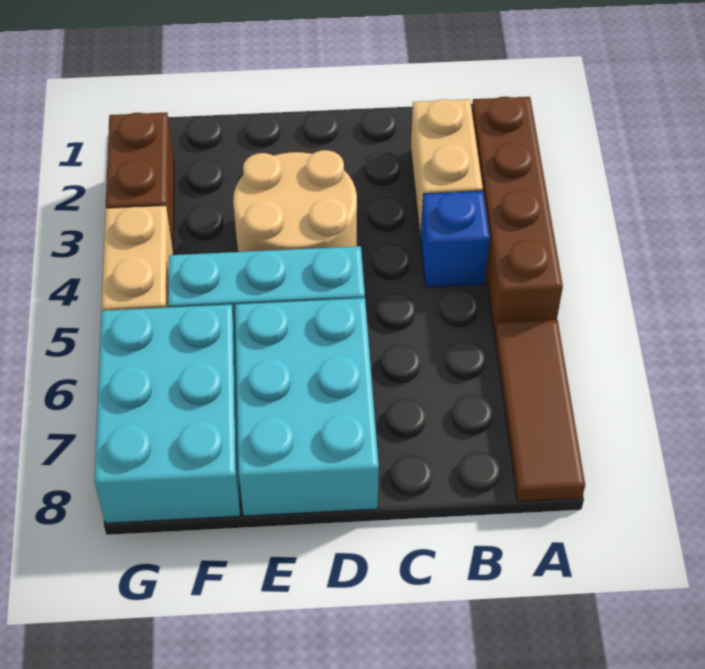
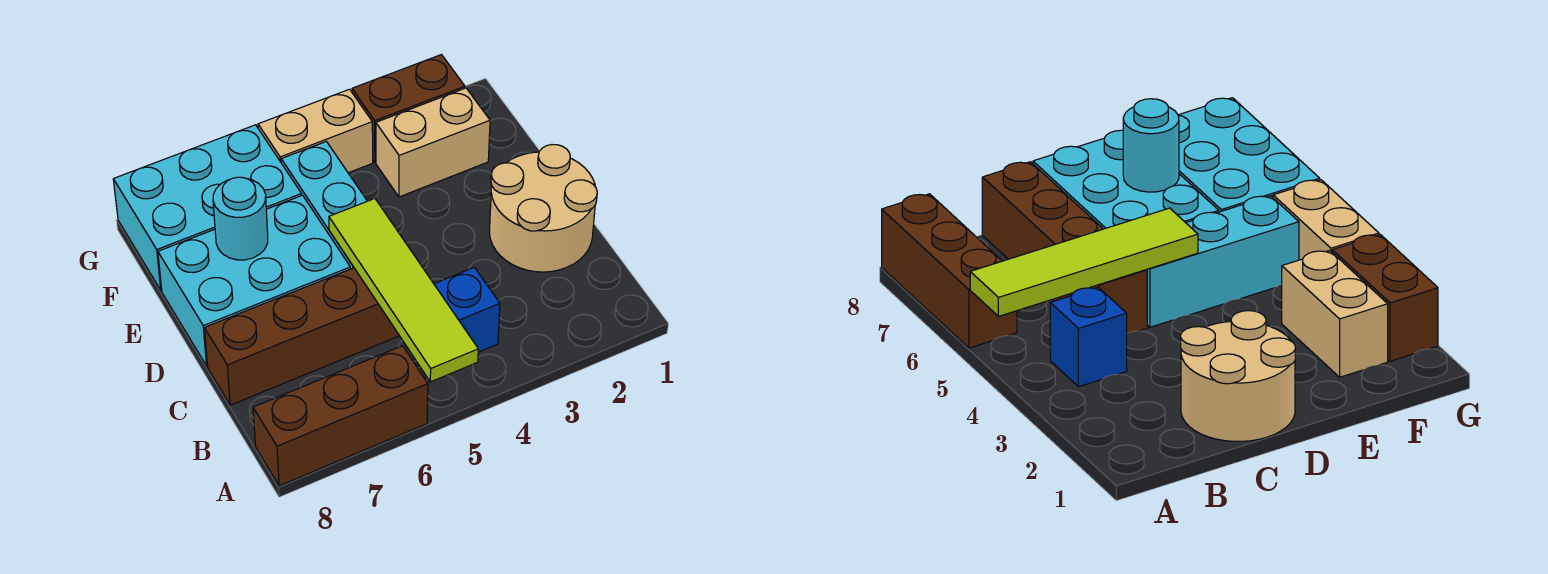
brown brick A2:A5 level 1 -> brown brick C5:C8 level 1
none -> lime tile A5:D5 level 2
brown tile A6:A8 level 1 -> brown brick A6:A8 level 1
tan brick B2:B3 level 1 -> tan brick F2:F3 level 1
tan round brick D3:E4 level 1 -> tan round brick C1:D2 level 1
none -> cyan round brick E7 level 2

